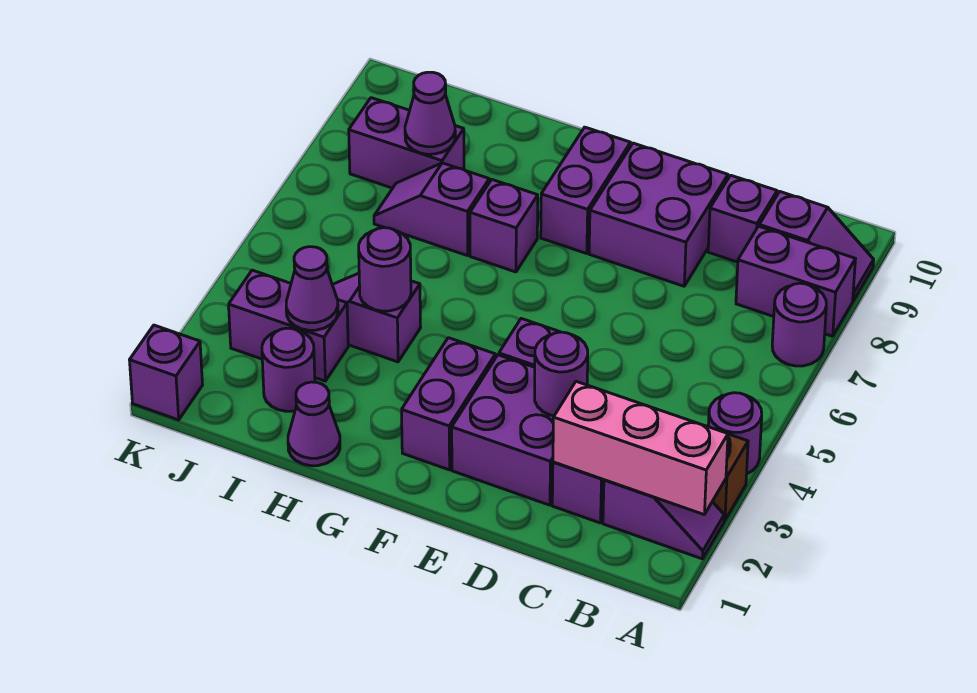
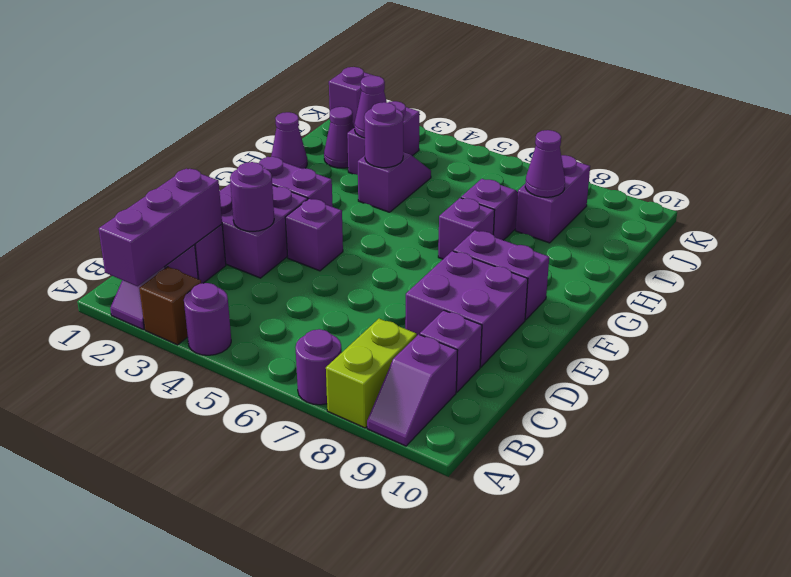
pink brick A2:C2 level 2 -> purple brick A2:C2 level 2
purple brick A8:B8 level 1 -> lime brick A8:B8 level 1
purple round brick I2 level 1 -> purple cone I2 level 1

